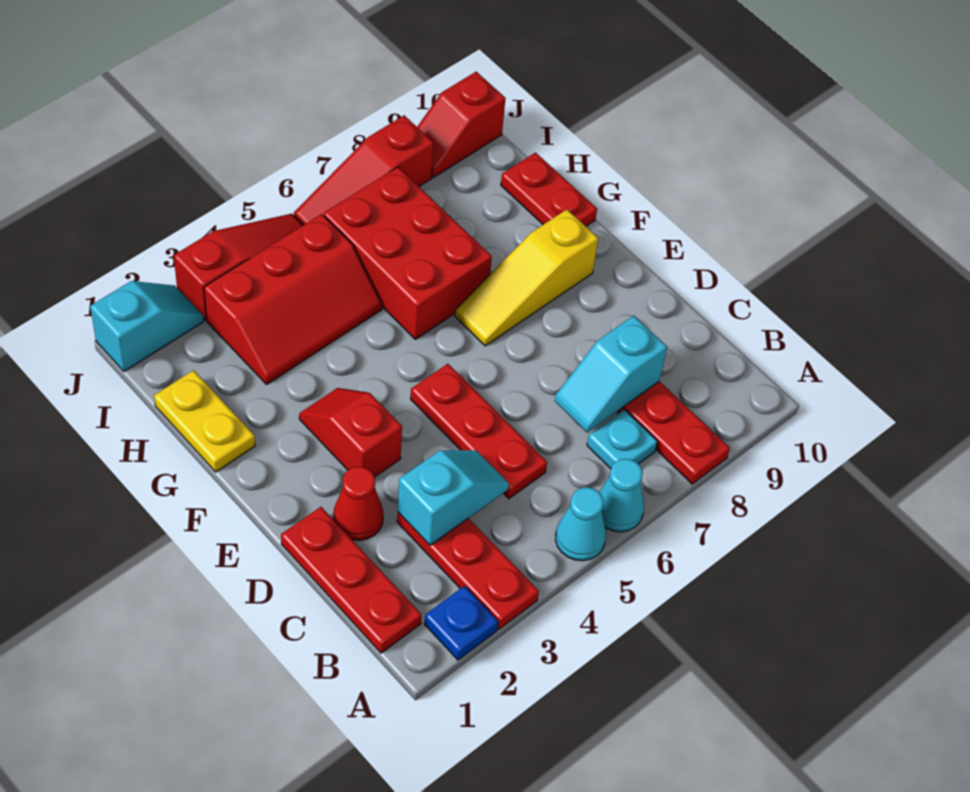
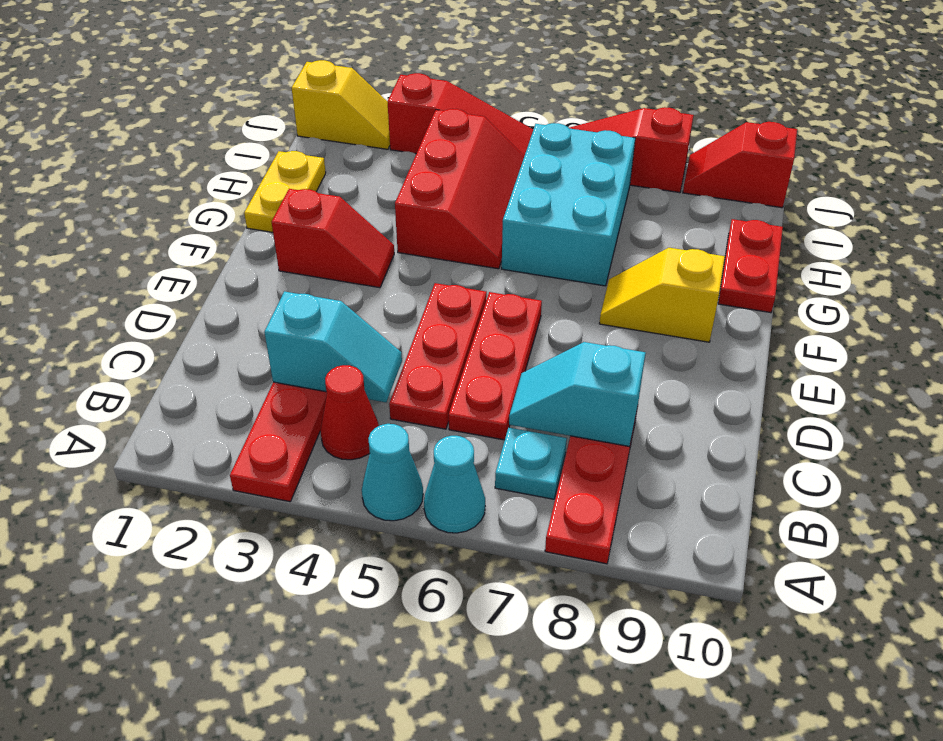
blue plate A2 level 1 -> none
red plate B1:D1 level 1 -> red plate C6:E6 level 1
red cone D2 level 1 -> red cone B4 level 1
red slope E3:F3 level 1 top E -> red slope F2:F3 level 1 top 2
yellow slope F7:F9 level 1 top 9 -> yellow slope F8:F9 level 1 top 9
red brick G6:I7 level 1 -> cyan brick G6:I7 level 1
red slope H3:I5 level 1 top I -> red slope G4:I5 level 1 top 4
cyan slope J1:J2 level 1 top 1 -> yellow slope J1:J2 level 1 top 1

